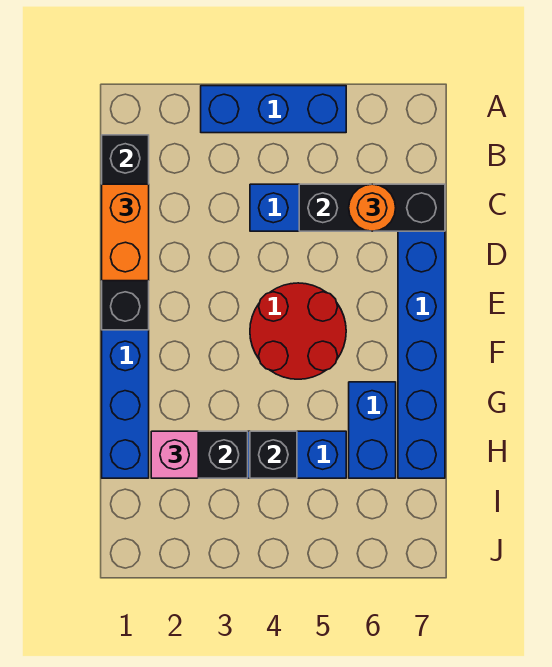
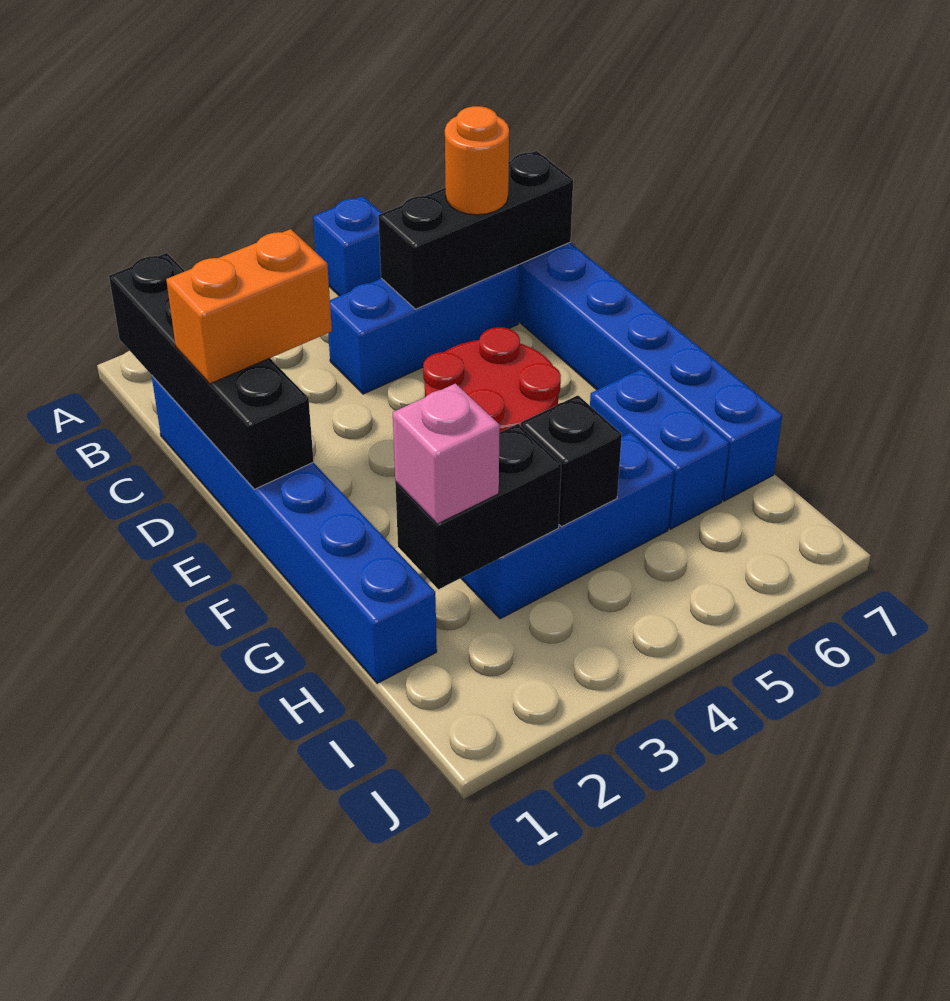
blue brick A3:A5 level 1 -> blue brick A5 level 1
orange brick C1:D1 level 3 -> orange brick D1:D2 level 3

